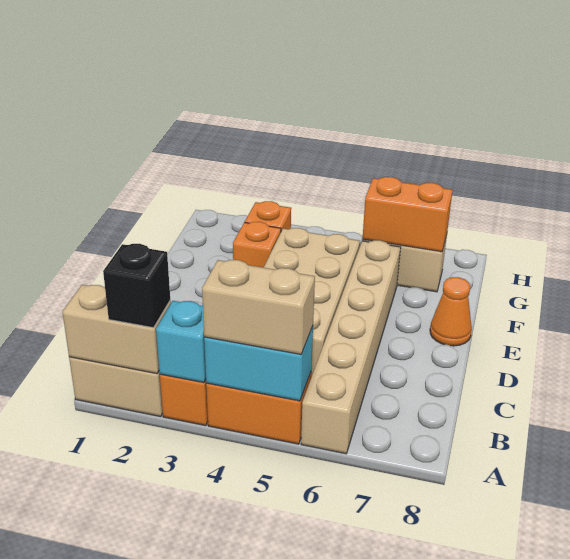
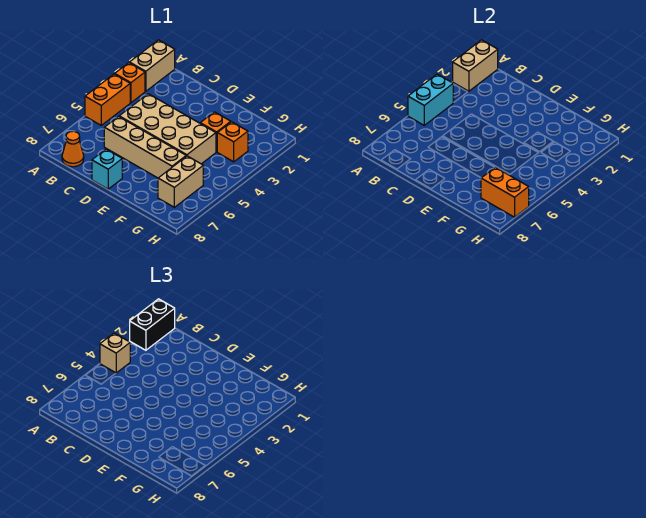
black brick A2 level 3 -> black brick A1:A2 level 3
cyan brick A3 level 2 -> cyan brick D8 level 1
tan brick A4:A5 level 3 -> tan brick A4 level 3
tan brick A6:F6 level 1 -> tan brick C6:F6 level 1
orange cone E8 level 1 -> orange cone B8 level 1
orange brick G6:G7 level 2 -> orange brick G7:H7 level 2

